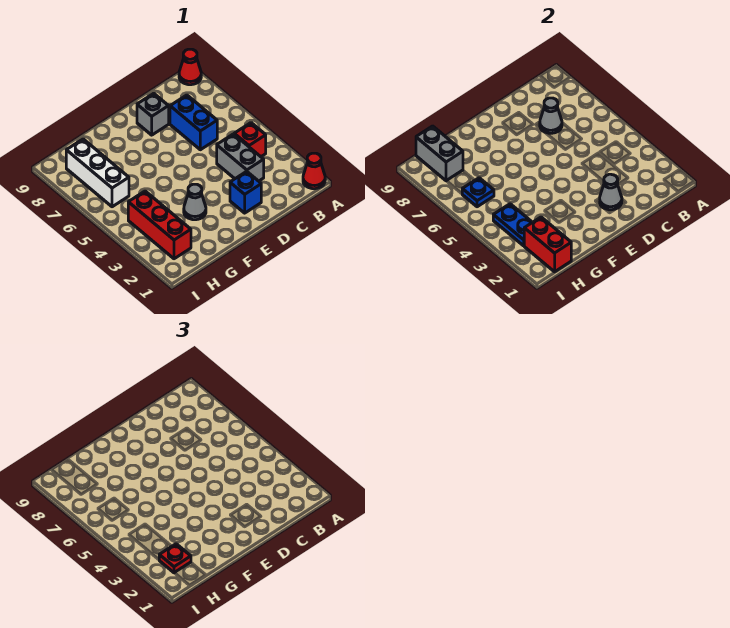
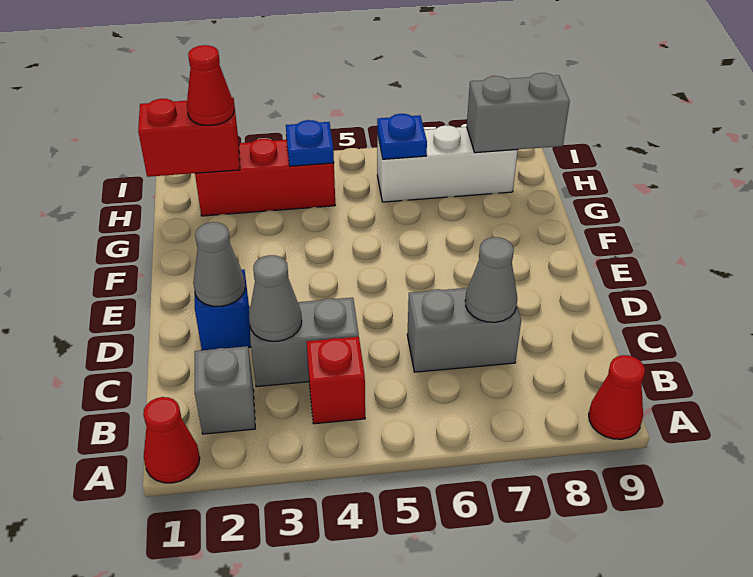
blue brick C6:C7 level 1 -> grey brick C6:C7 level 1
grey brick D8 level 1 -> grey brick B2 level 1
grey cone F3 level 1 -> grey cone C3 level 2
red plate H2 level 3 -> red cone H2 level 3
blue plate H3:H4 level 2 -> blue plate H4 level 2

